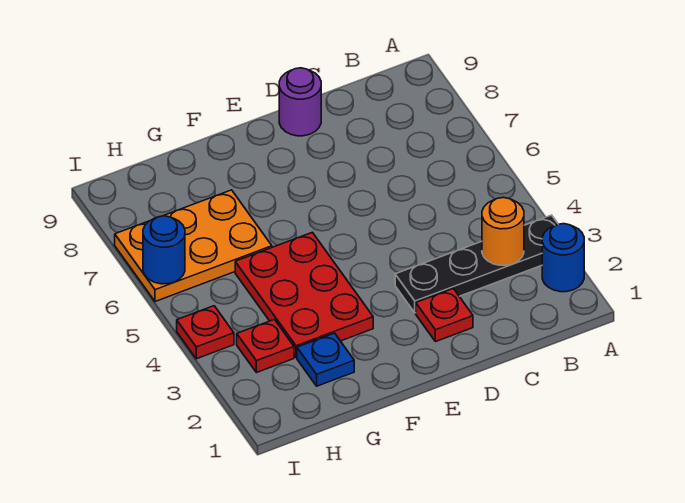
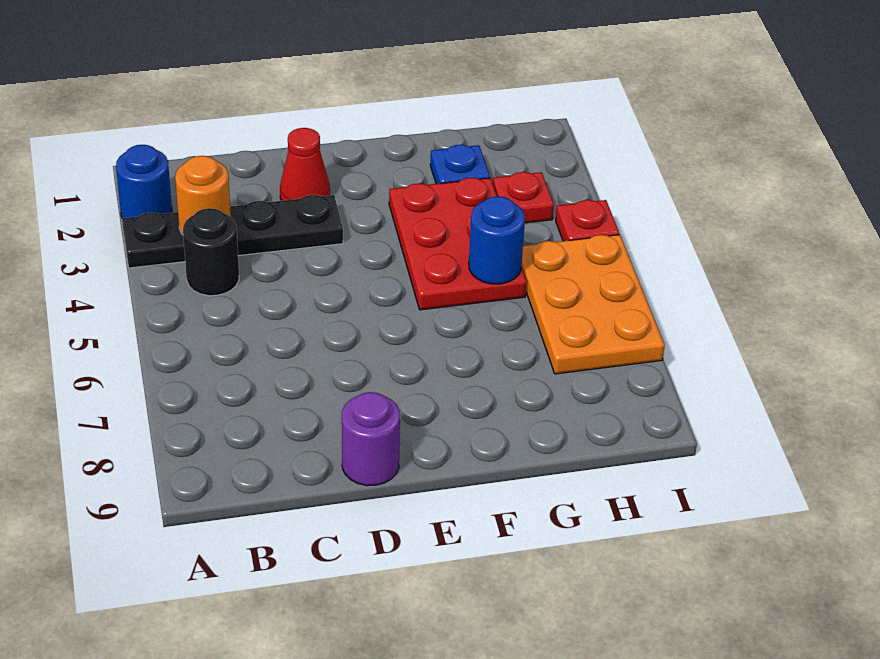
none -> black round brick B4 level 1
red plate D2 level 1 -> red cone D2 level 1
orange plate G6:I7 level 1 -> orange plate H5:I7 level 1
blue round brick I6 level 2 -> blue round brick G5 level 2

